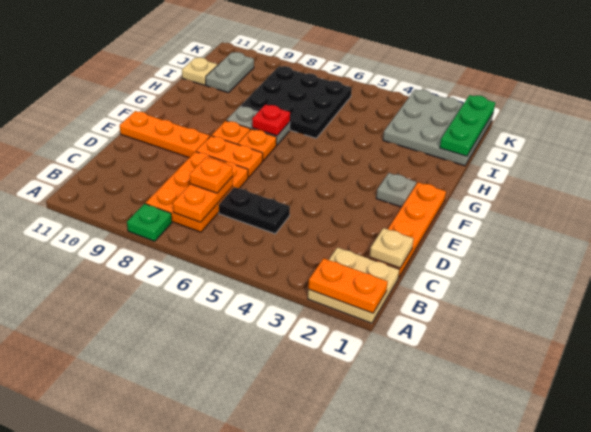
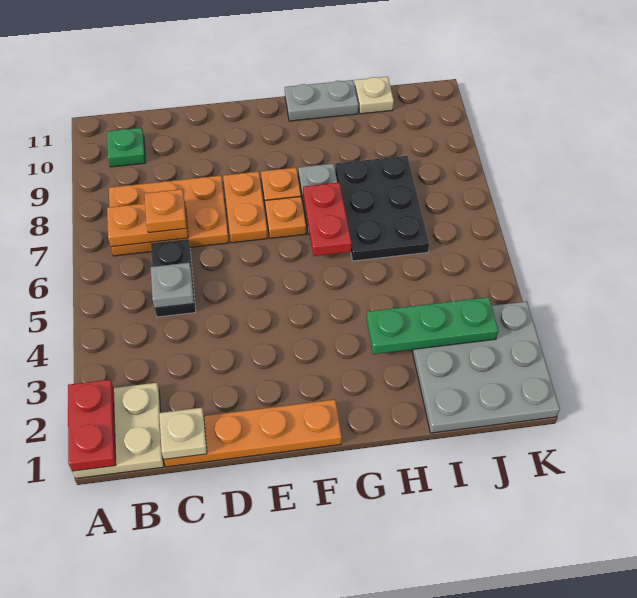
orange plate A1:A2 level 2 -> red plate A1:A2 level 2
green plate A8 level 1 -> green plate B10 level 1
orange plate E9:E11 level 1 -> none
grey plate F2 level 1 -> grey plate C5 level 2
red plate G7 level 2 -> red plate G6:G7 level 2
black plate H6:J8 level 1 -> black plate H6:I8 level 1
green plate I1:K1 level 2 -> green plate H3:J3 level 2
grey plate I10:J10 level 1 -> grey plate G11:H11 level 1

